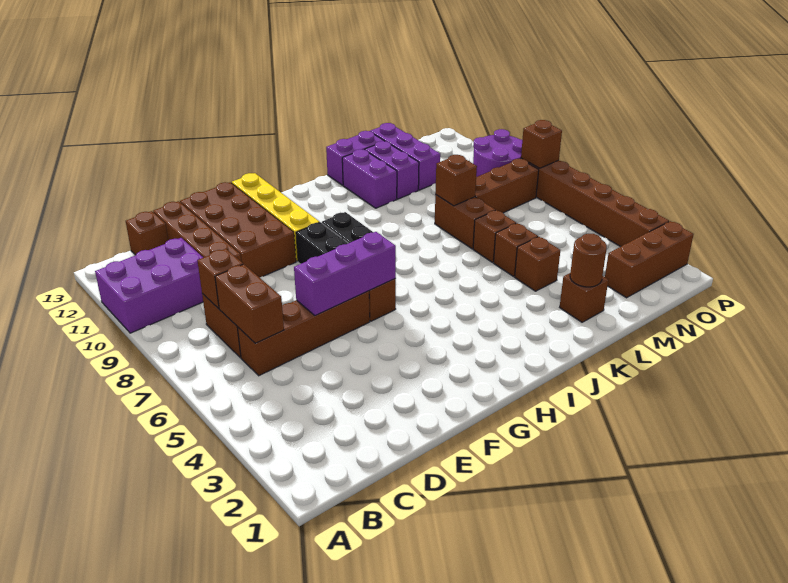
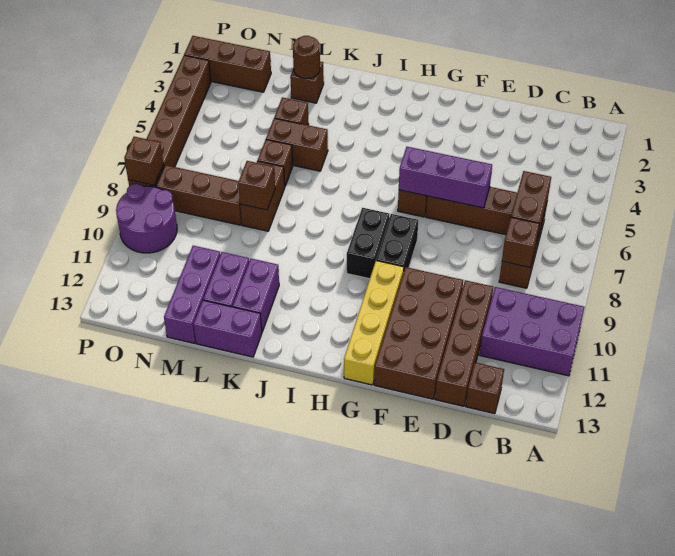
brown brick L5 level 1 -> brown brick K5:L5 level 1

